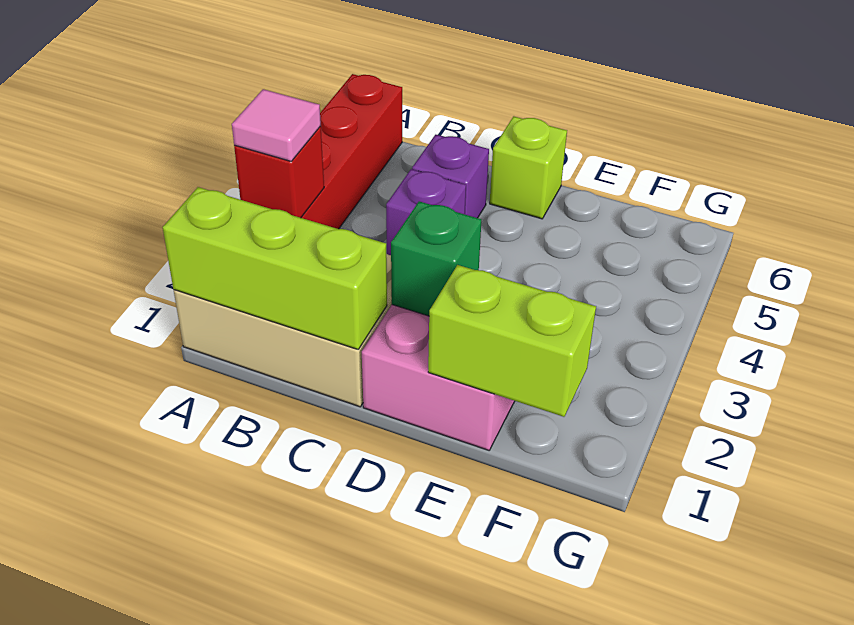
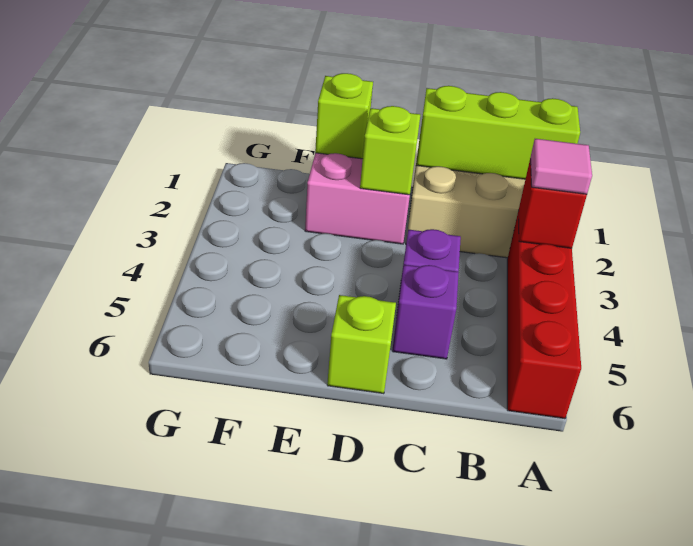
green brick D2 level 2 -> lime brick D2 level 2
lime brick E1:F1 level 2 -> lime brick E1 level 2

